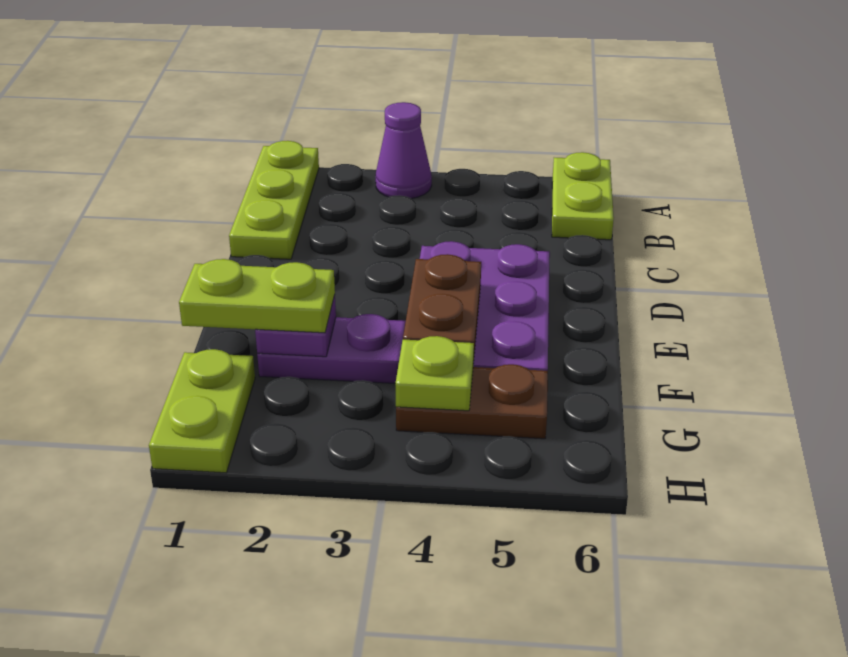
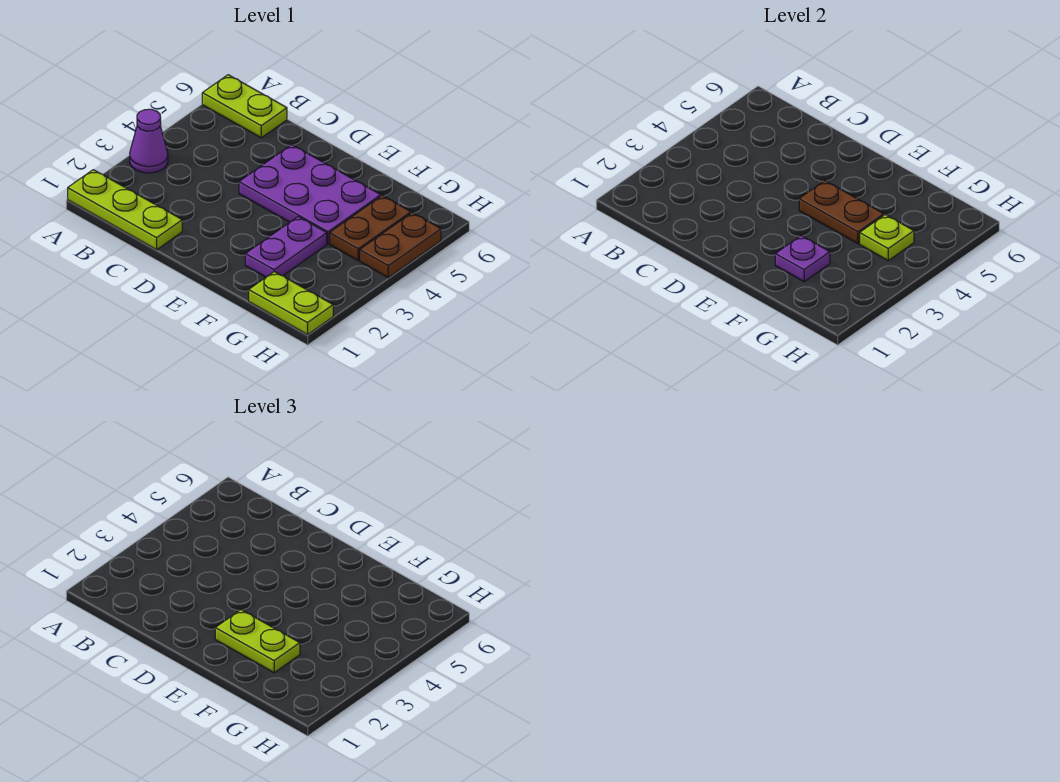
lime plate F1:F2 level 3 -> lime plate E2:F2 level 3
none -> brown plate H4:H5 level 1

